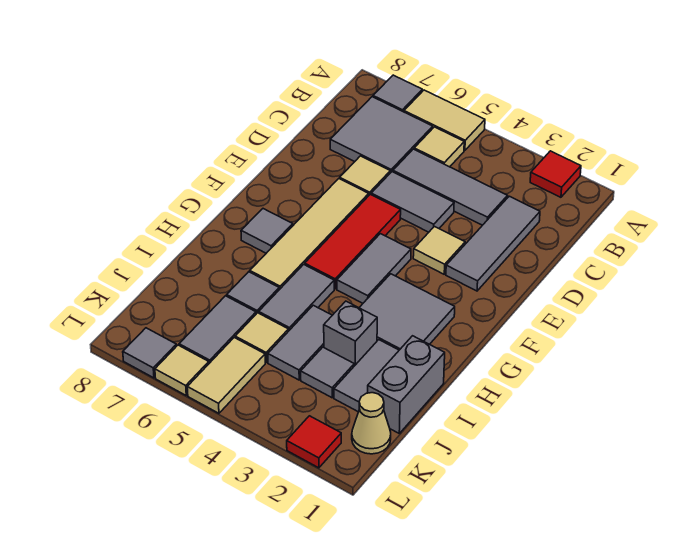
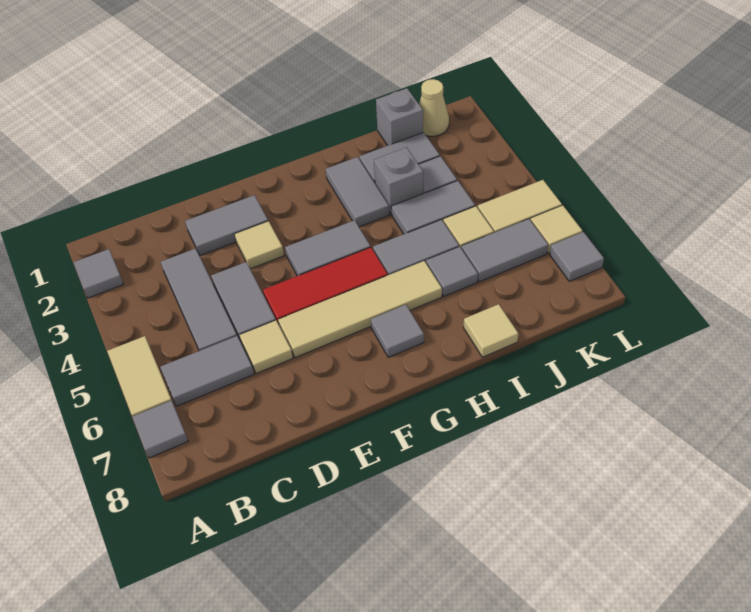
red tile A2 level 1 -> grey tile A2 level 1
tan tile B5 level 1 -> tan tile I8 level 1
grey tile B6:C7 level 1 -> grey tile B6:C6 level 1
grey tile C2:E2 level 1 -> grey tile D2:E2 level 1
grey tile G2:H3 level 1 -> grey tile H2:H3 level 1
grey brick I1:J1 level 1 -> grey brick J1 level 1
red tile L2 level 1 -> none

